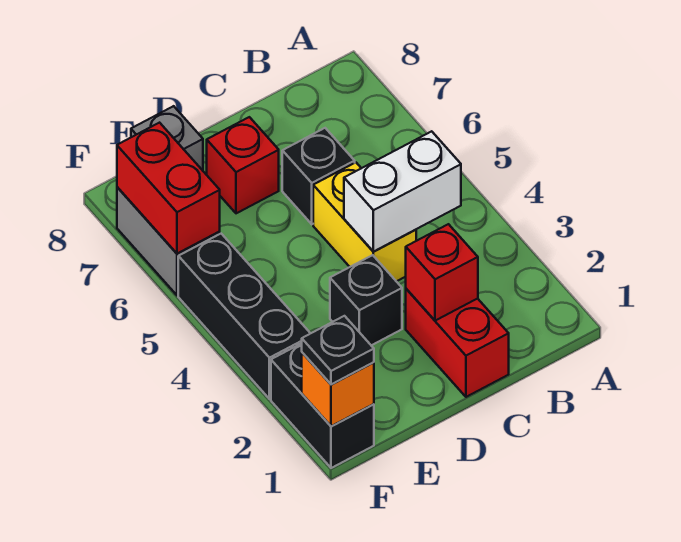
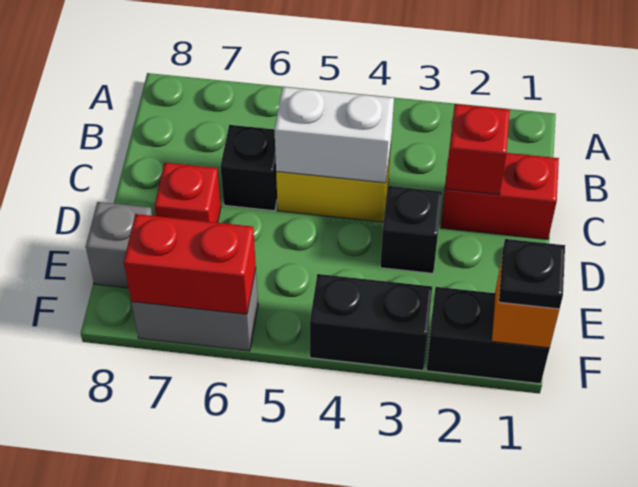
white brick B4:C4 level 2 -> white brick C4:C5 level 2
black brick F3:F5 level 1 -> black brick F3:F4 level 1

